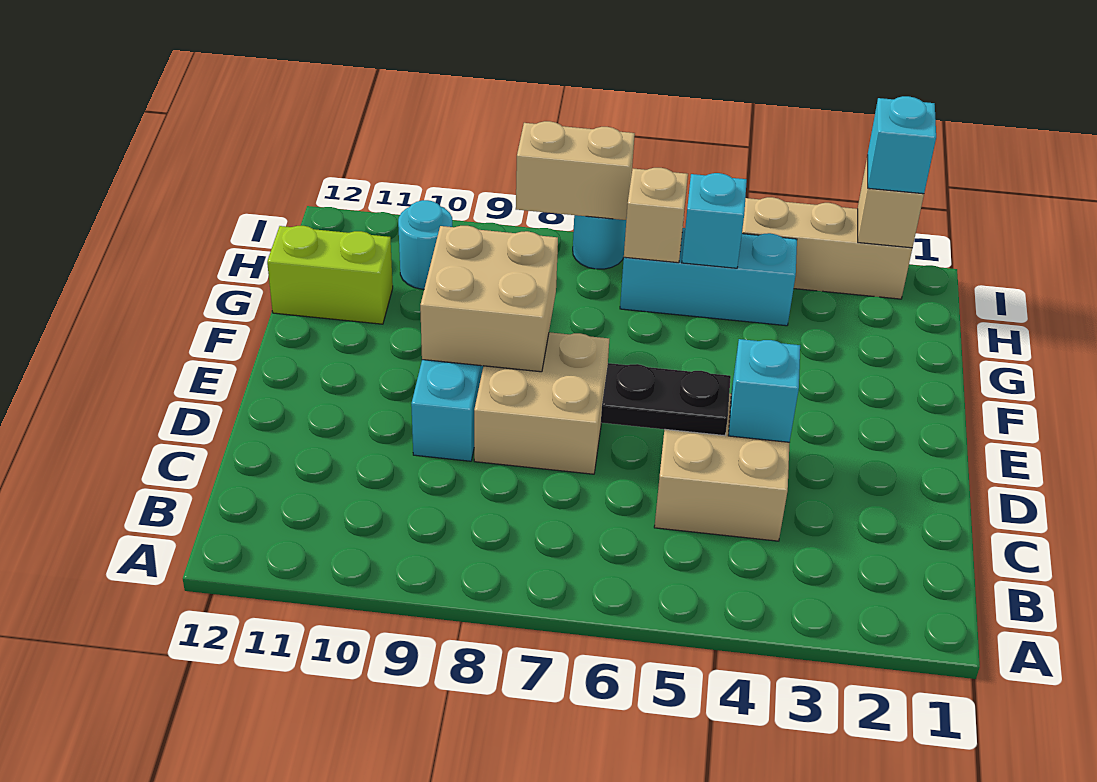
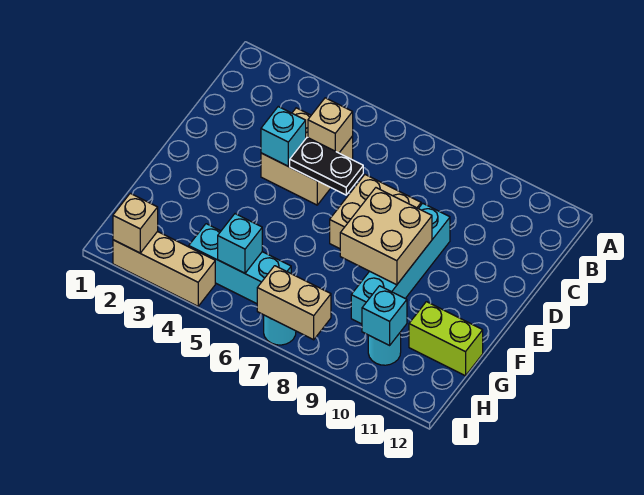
tan brick H6 level 2 -> tan brick C5 level 2
cyan brick I2 level 3 -> cyan brick H10 level 2

